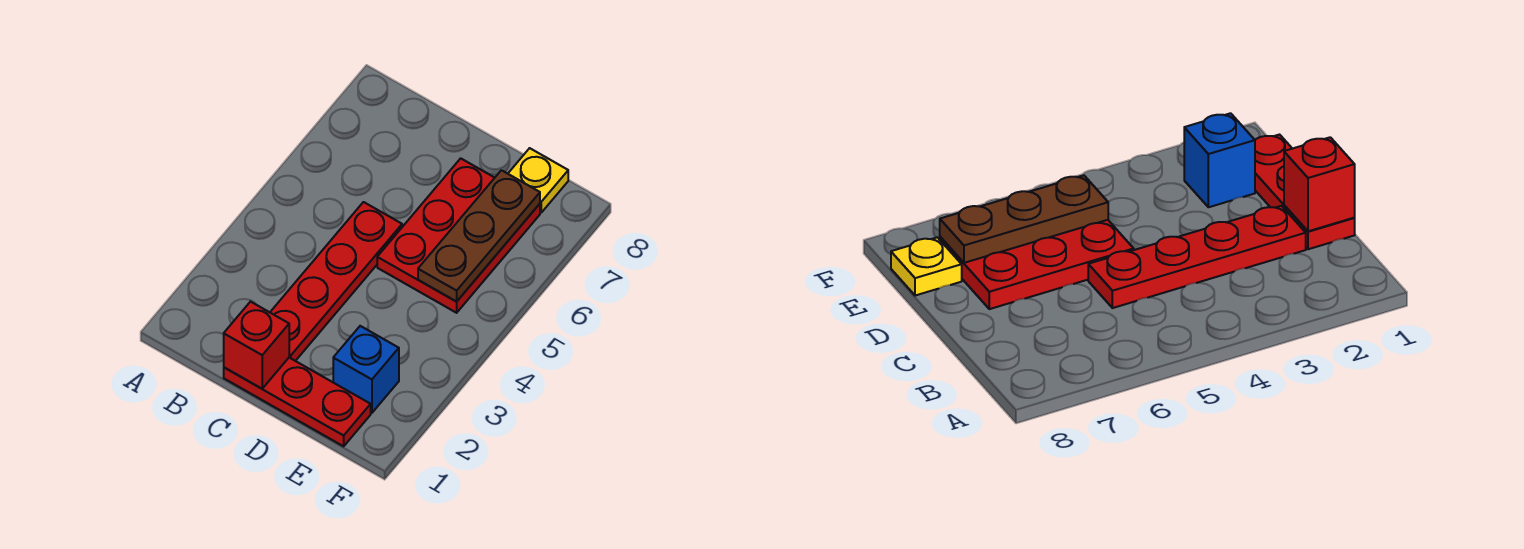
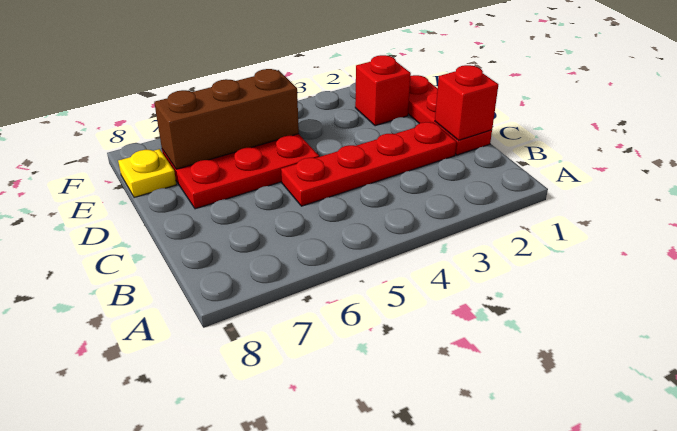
blue brick E2 level 1 -> red brick E2 level 1
brown plate E5:E7 level 2 -> brown brick E5:E7 level 2

